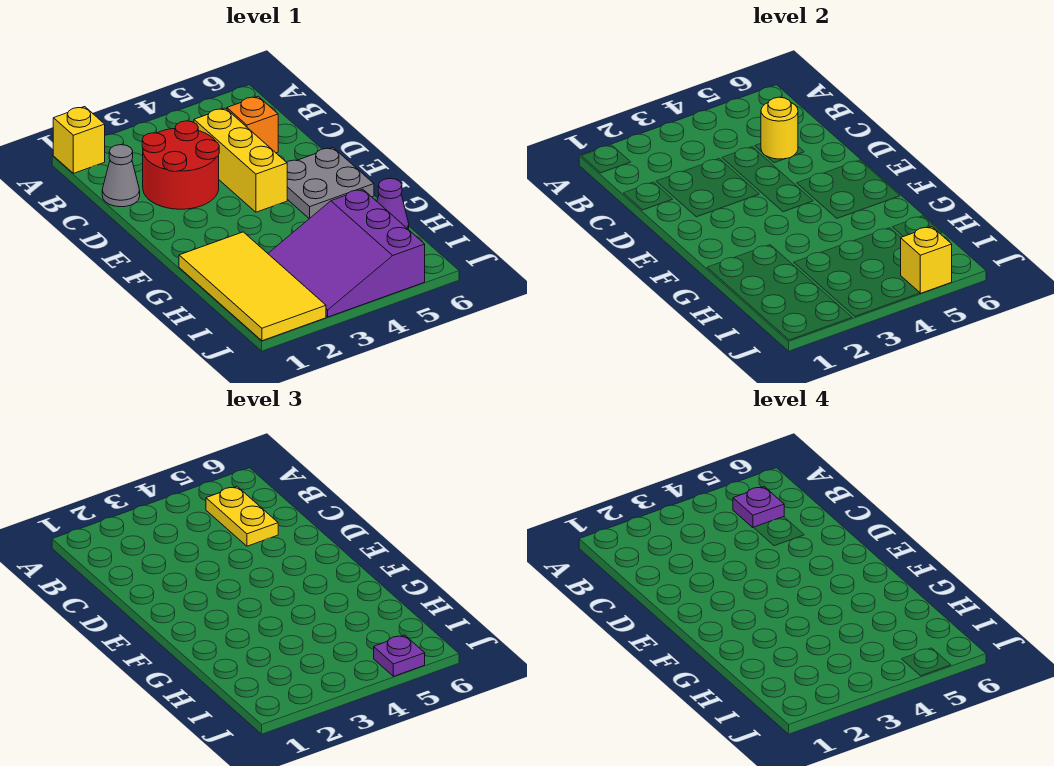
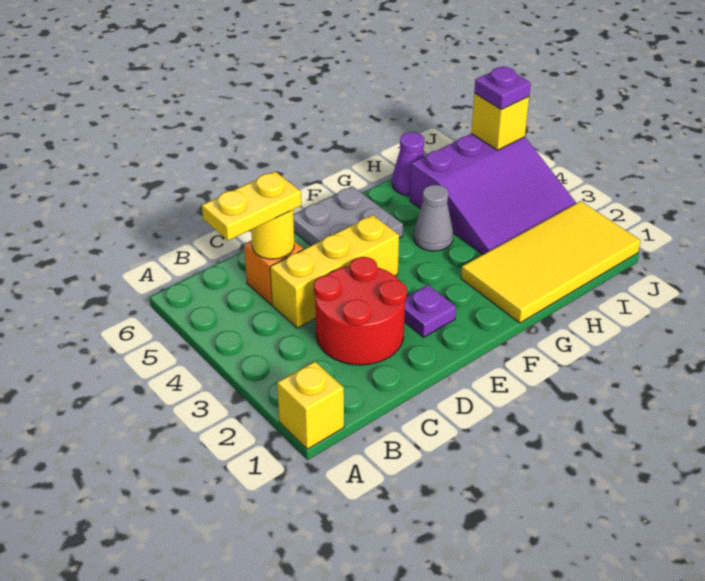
purple plate B5 level 4 -> purple plate E2 level 1
grey cone C1 level 1 -> grey cone G4 level 1

